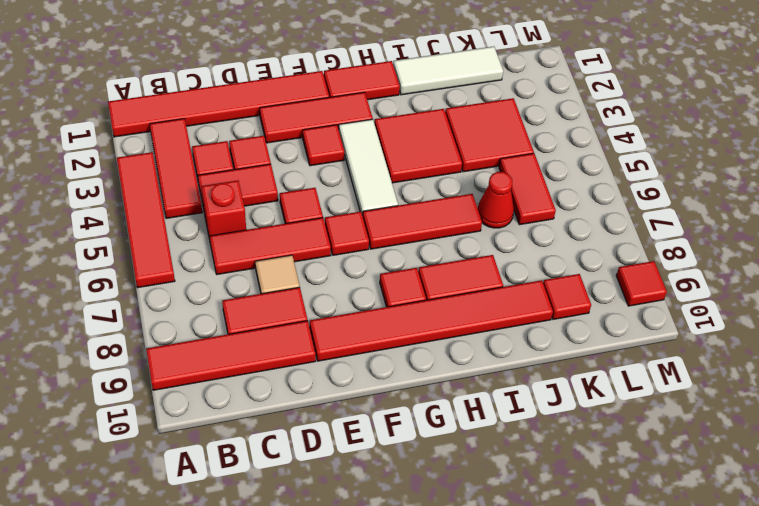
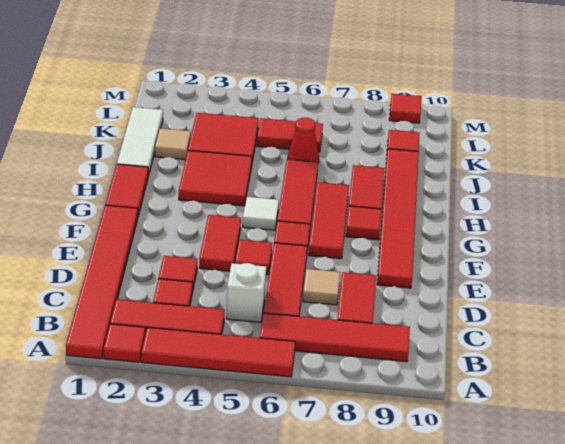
red tile A9:D9 level 1 -> red tile B6:B9 level 1
red tile C4:D4 level 1 -> red tile E4:F4 level 1
red brick C5 level 1 -> white brick C5 level 1
red tile E2:G2 level 1 -> red tile F7:H7 level 1
red tile F3 level 1 -> red tile A2 level 1
white tile G3:G5 level 1 -> white tile G5 level 1
none -> tan tile J2 level 1

